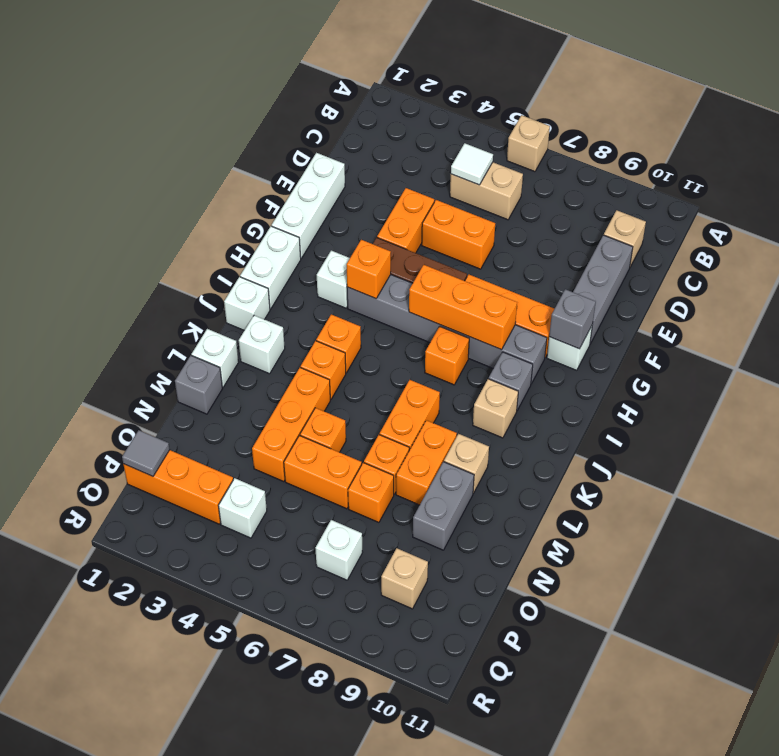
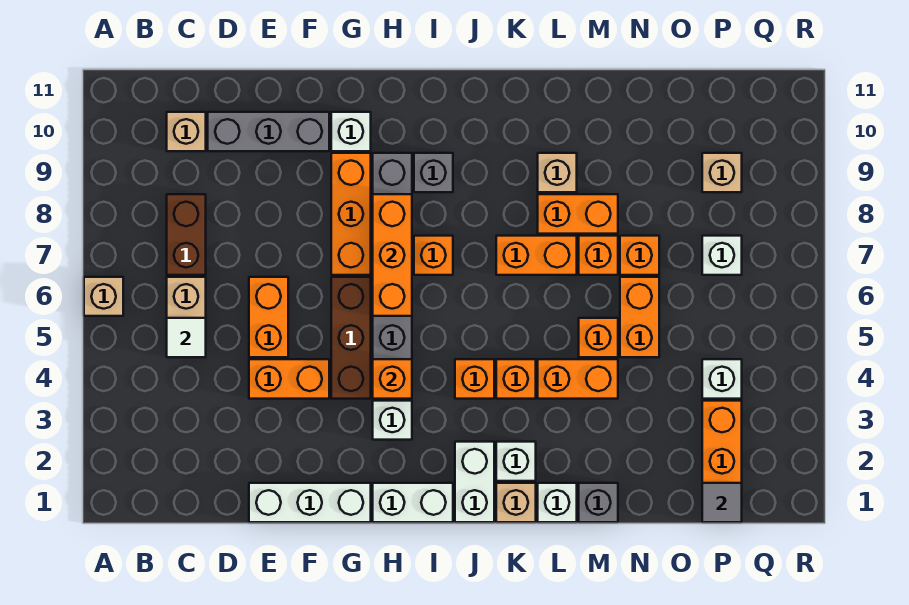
none -> brown brick C7:C8 level 1
grey brick G10 level 2 -> none
white brick J1 level 1 -> white brick J1:J2 level 1
tan brick J9 level 1 -> tan brick K1 level 1
orange brick L4:N4 level 1 -> orange brick L4:M4 level 1
grey brick M9:N9 level 1 -> none

